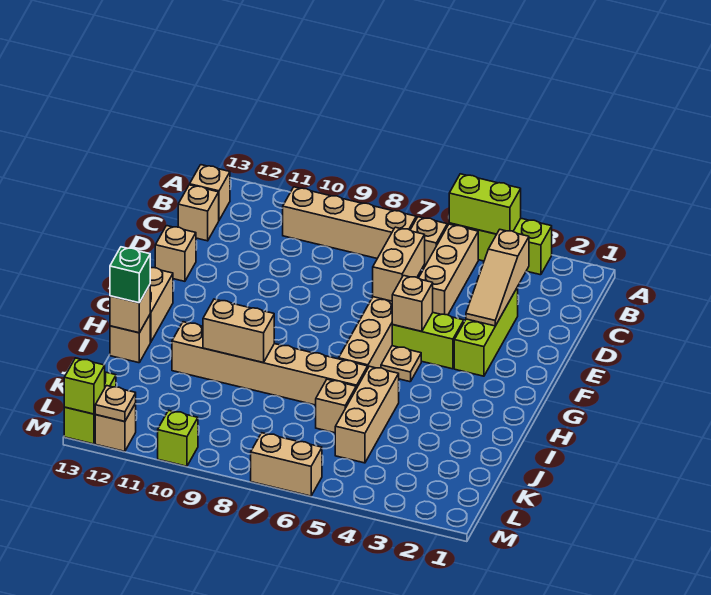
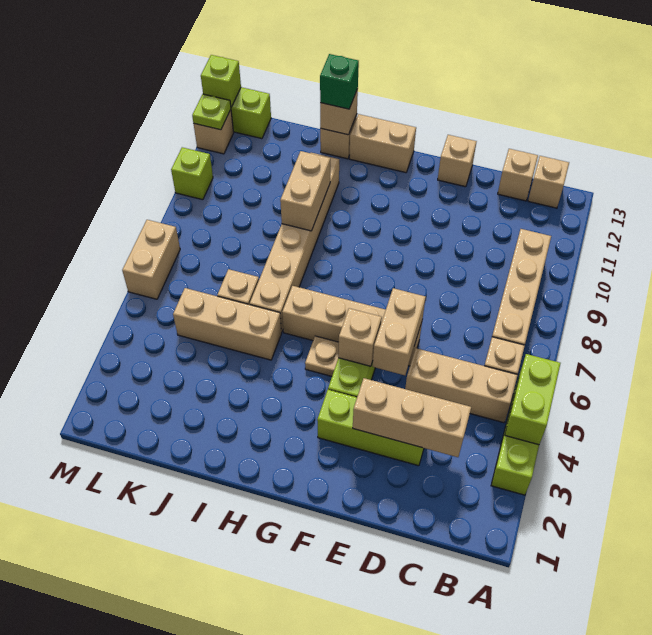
tan slope C3:E3 level 2 top C -> tan brick C3:E3 level 2
tan brick D6:E6 level 2 -> tan brick E5:E6 level 2
tan plate M12 level 2 -> lime plate M12 level 2

